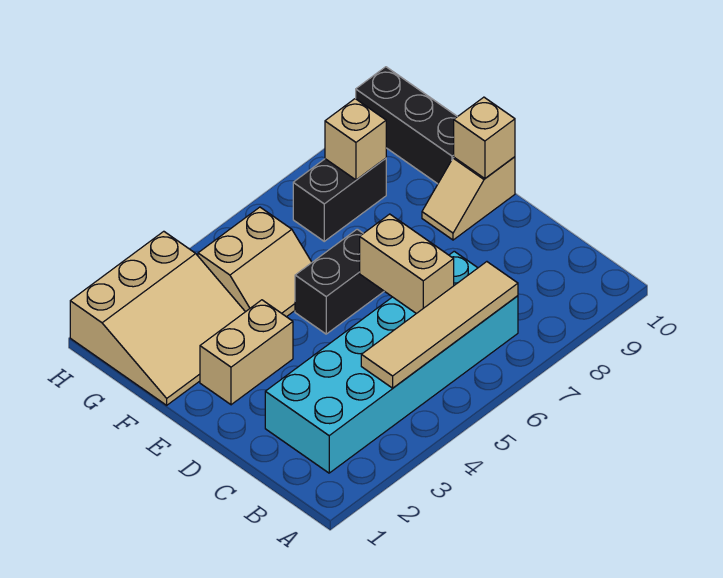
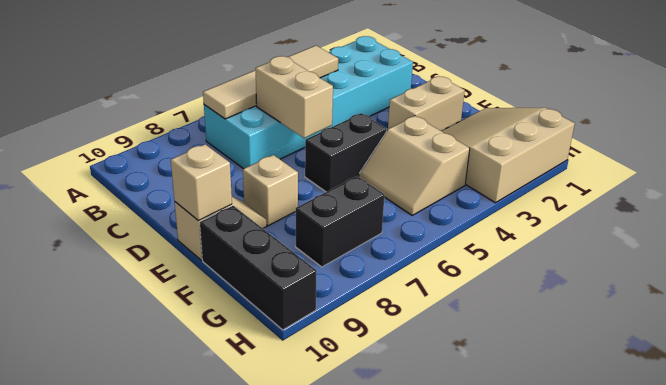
tan slope F4:G5 level 1 top G -> tan slope F4:G5 level 1 top 4
tan brick G8 level 2 -> tan brick E8 level 1

